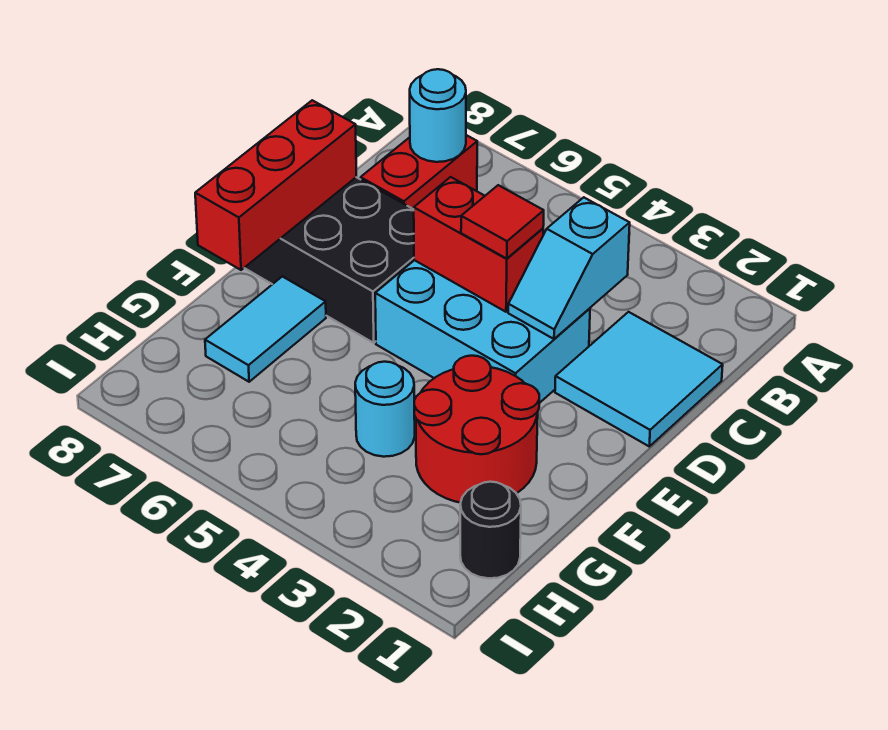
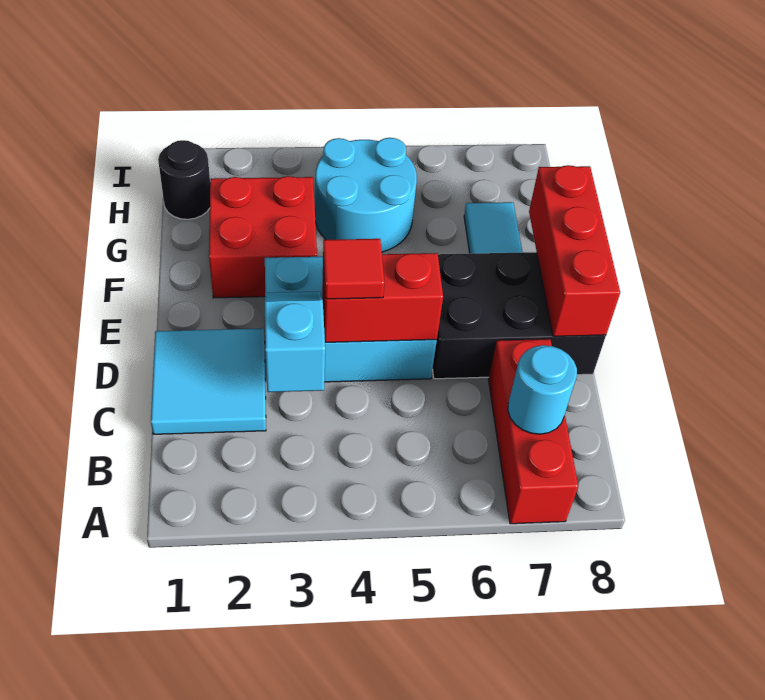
red brick B7:C7 level 1 -> red brick A7:C7 level 1
red round brick F2:G3 level 1 -> red brick F2:G3 level 1
cyan round brick G4 level 1 -> cyan round brick G4:H5 level 1

